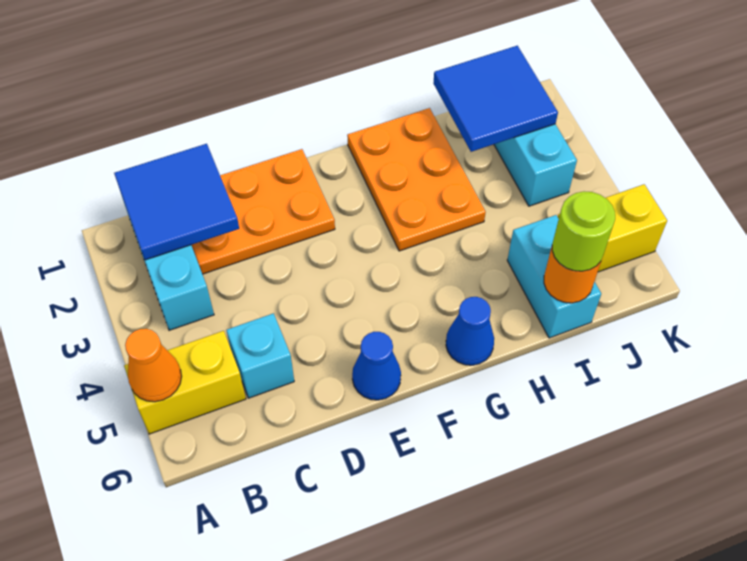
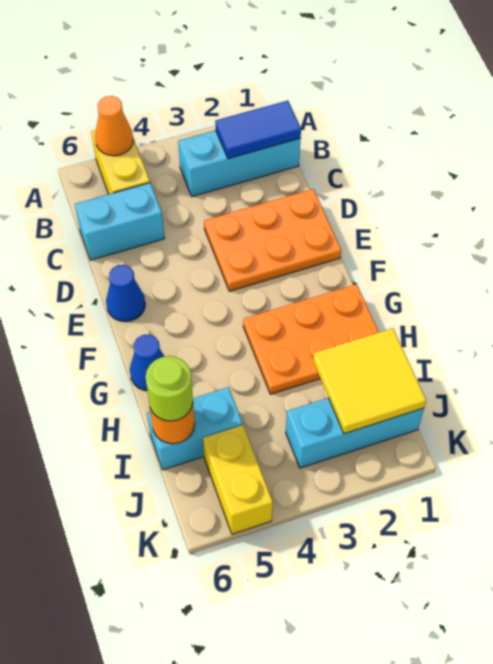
blue tile B1:C2 level 2 -> blue tile B1:B2 level 2
orange plate C1:E2 level 1 -> orange plate D1:E3 level 1
cyan brick C5 level 1 -> cyan brick C5:C6 level 1
blue tile I1:J2 level 2 -> yellow tile I1:J2 level 2

